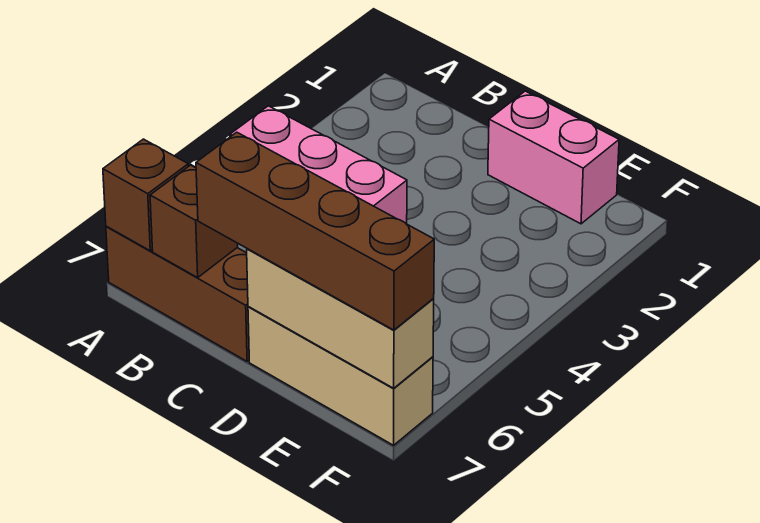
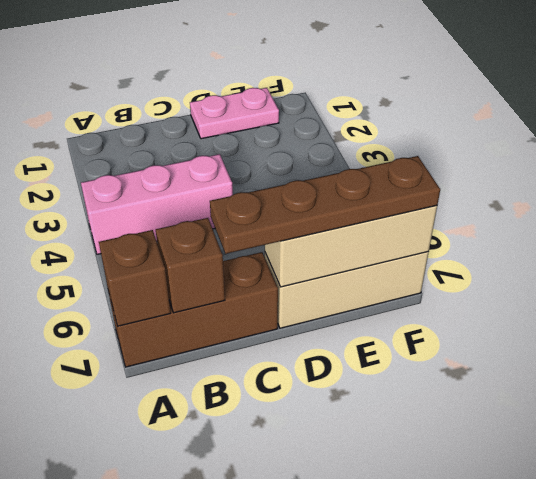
brown brick C7:F7 level 3 -> brown plate C7:F7 level 3
pink brick D1:E1 level 1 -> pink plate D1:E1 level 1

